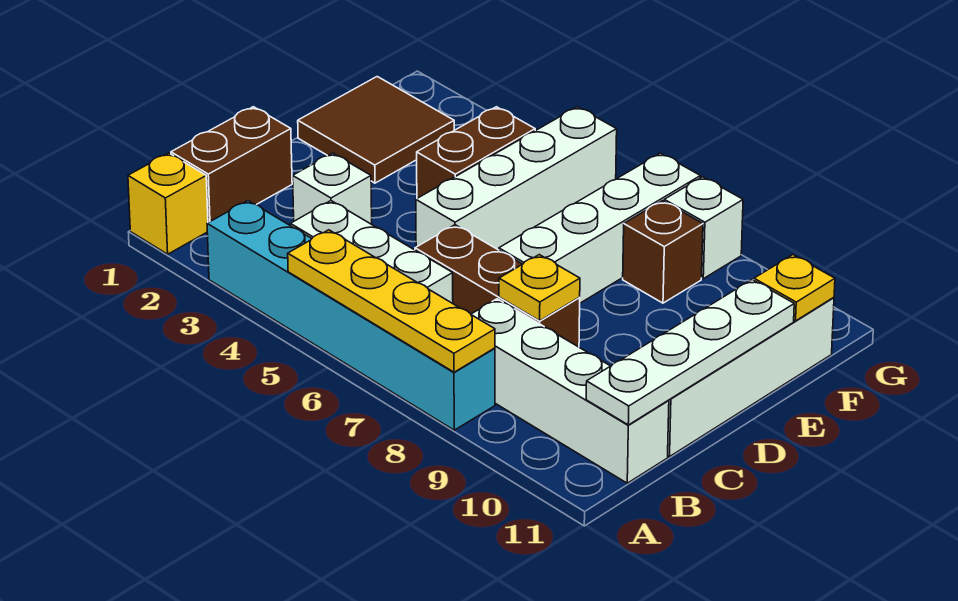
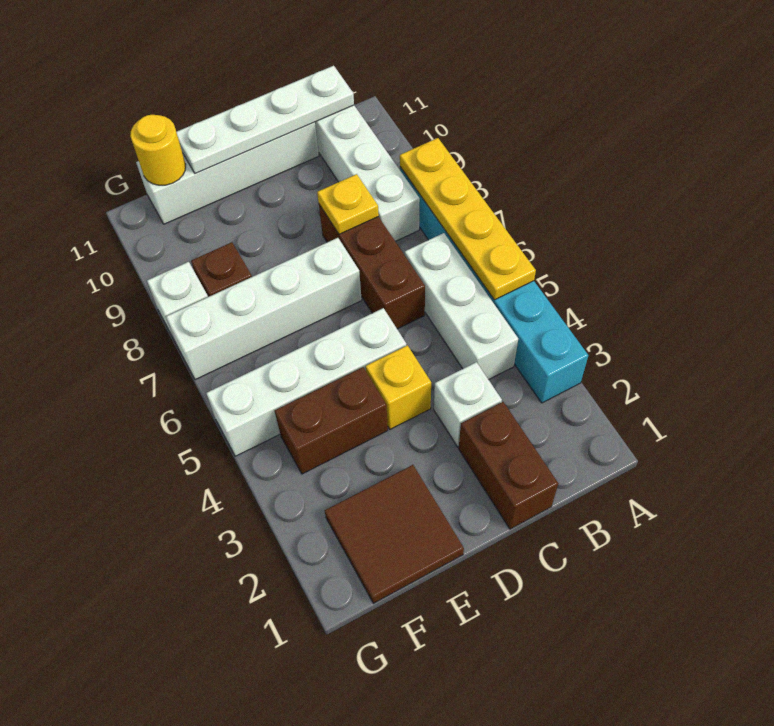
yellow brick A1 level 1 -> yellow brick D4 level 1
brown brick B1:C1 level 1 -> brown brick C1:C2 level 1
yellow plate F11 level 2 -> yellow round brick F11 level 2

